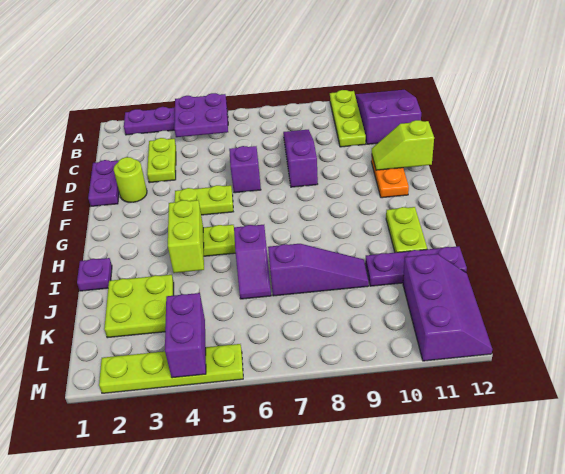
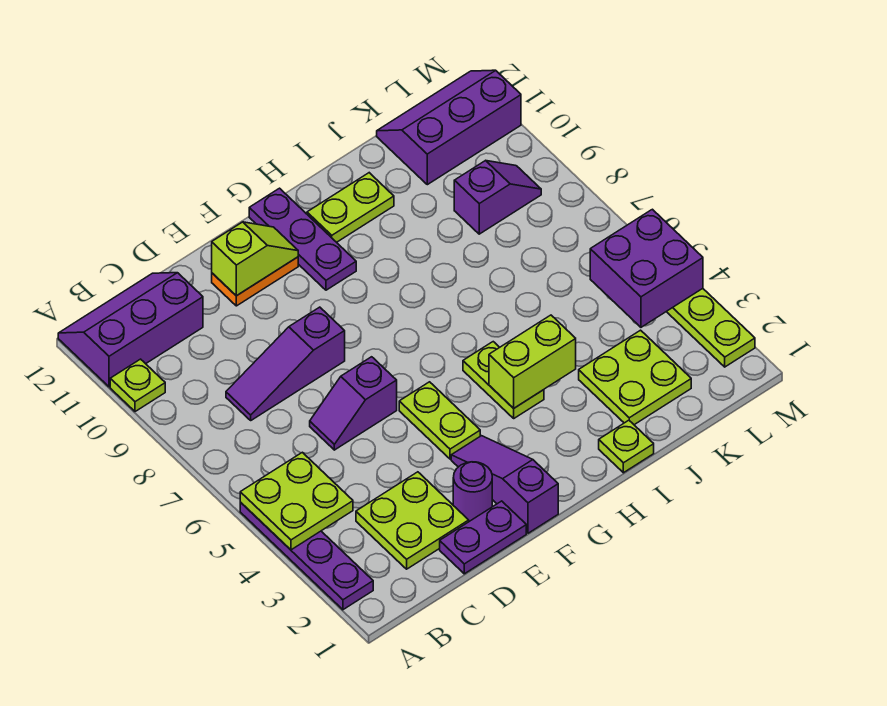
purple plate A4:B5 level 2 -> lime plate A4:B5 level 2
lime plate A10:C10 level 1 -> lime plate A10 level 1
purple slope A11:C12 level 1 top C -> purple slope A11:C12 level 1 top 11
lime plate C3:D3 level 1 -> lime plate C2:D3 level 1
lime round brick E2 level 1 -> purple round brick E2 level 1
lime slope E11:E12 level 2 top 12 -> lime slope E11:F11 level 2 top E
purple plate I1 level 1 -> lime plate I1 level 1
purple slope I6:J6 level 1 top I -> purple slope K9:L9 level 1 top K
purple slope J7:J9 level 1 top 7 -> purple slope F1:F3 level 1 top 1
purple plate J10:J12 level 1 -> purple plate G10:G12 level 1
purple brick L4:M4 level 2 -> purple brick L4:M5 level 2

